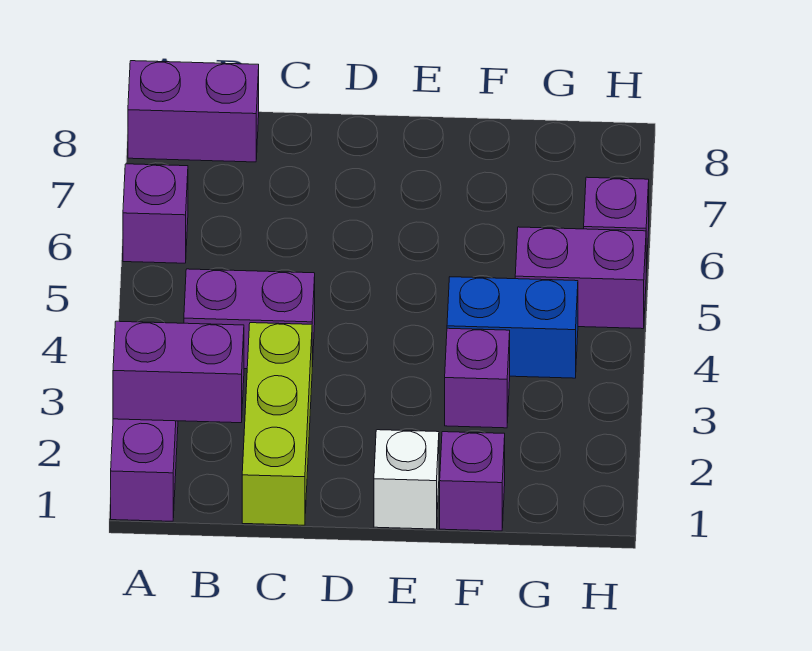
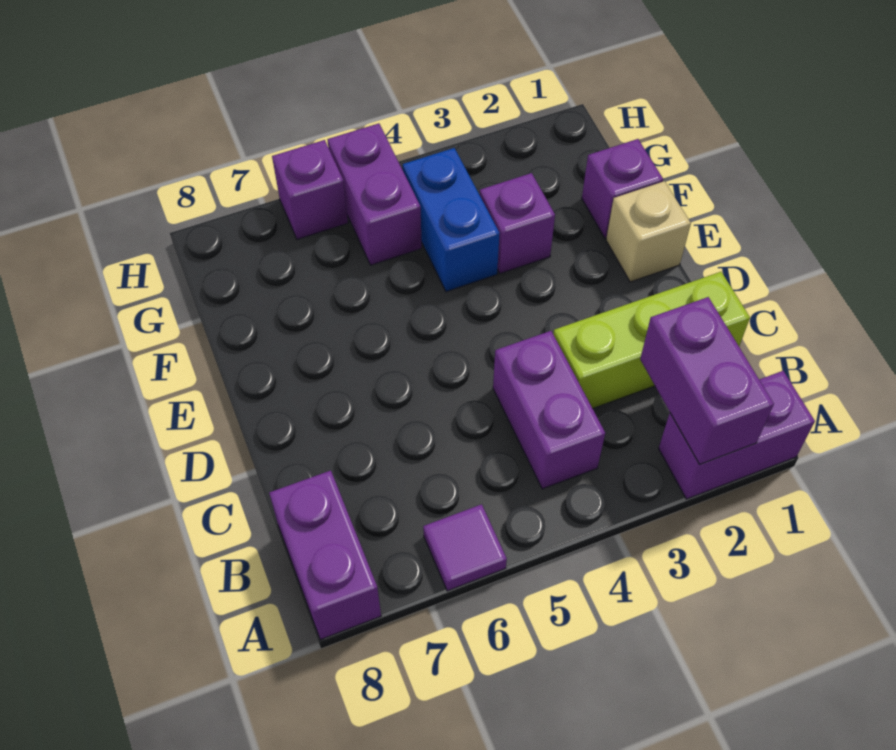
purple brick A6 level 1 -> purple tile A6 level 1
white brick E1 level 1 -> tan brick E1 level 1

